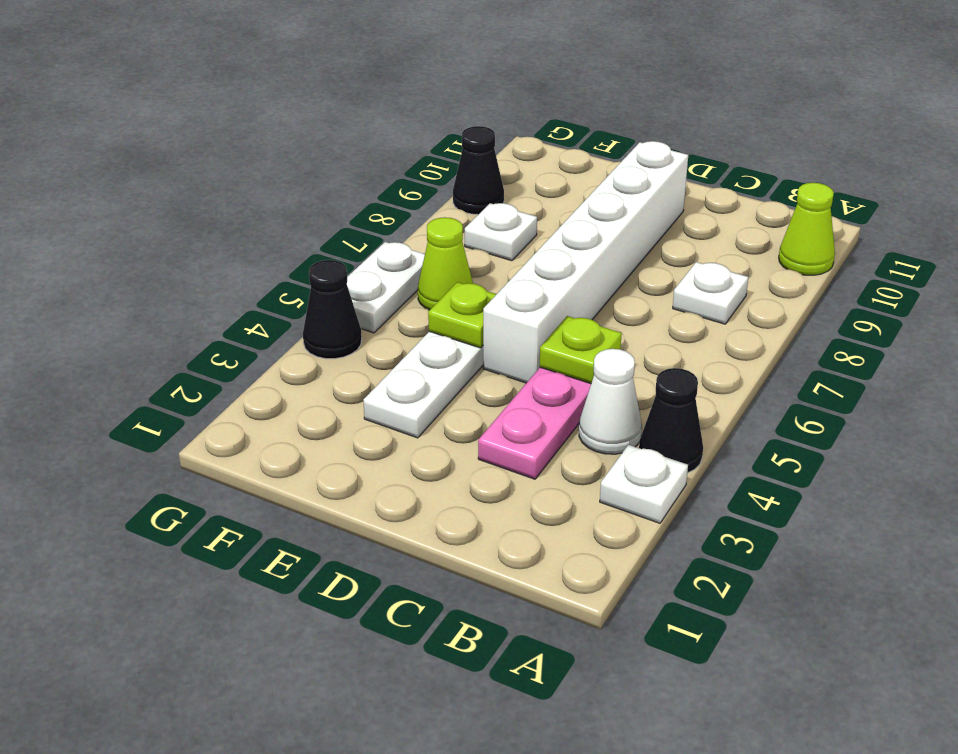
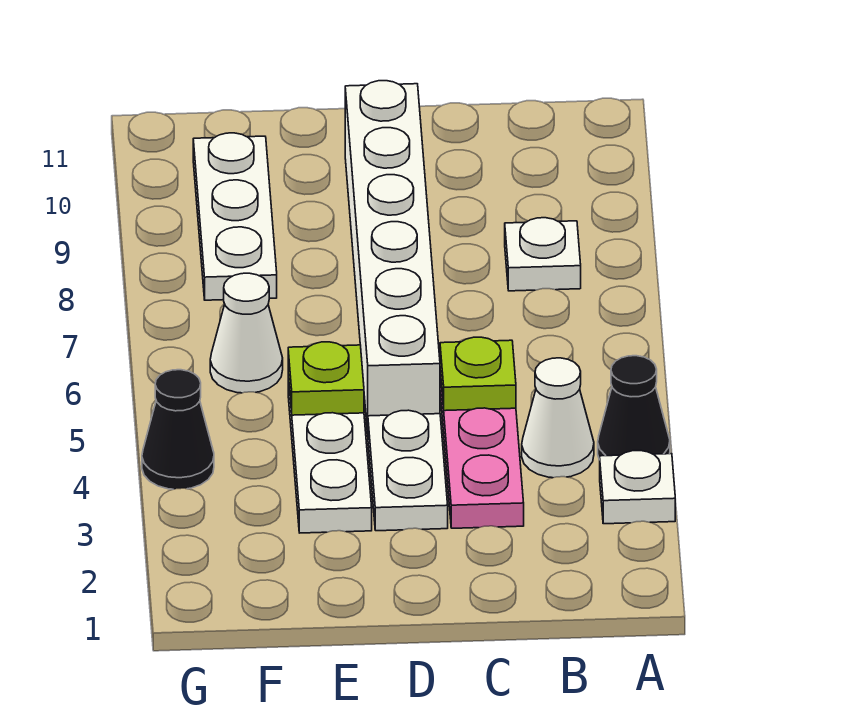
lime cone A10 level 1 -> none
lime cone F6 level 1 -> white cone F6 level 1
white plate F8 level 1 -> white plate F8:F10 level 1
white plate G5:G6 level 1 -> white plate D3:D4 level 1
black cone G9 level 1 -> none

